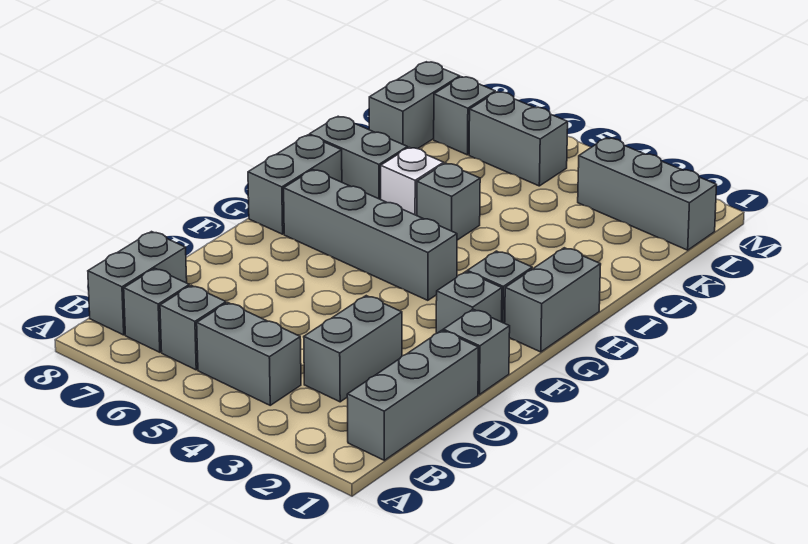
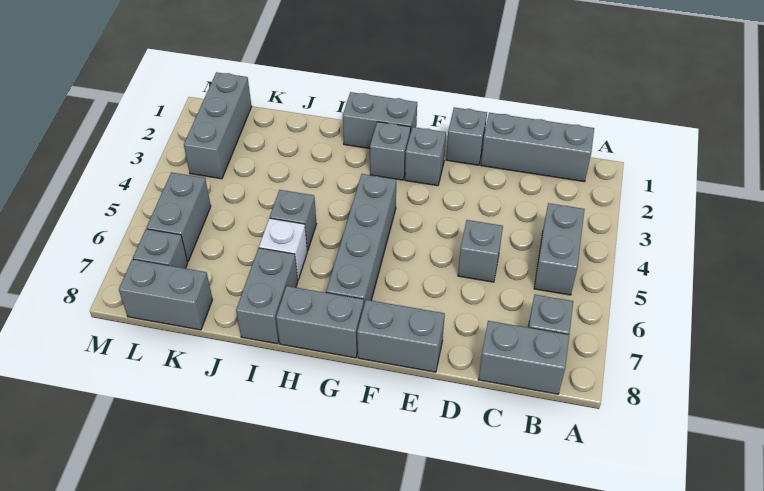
grey brick B6 level 1 -> grey brick D5 level 1
grey brick C3:D3 level 1 -> grey brick E8:F8 level 1

